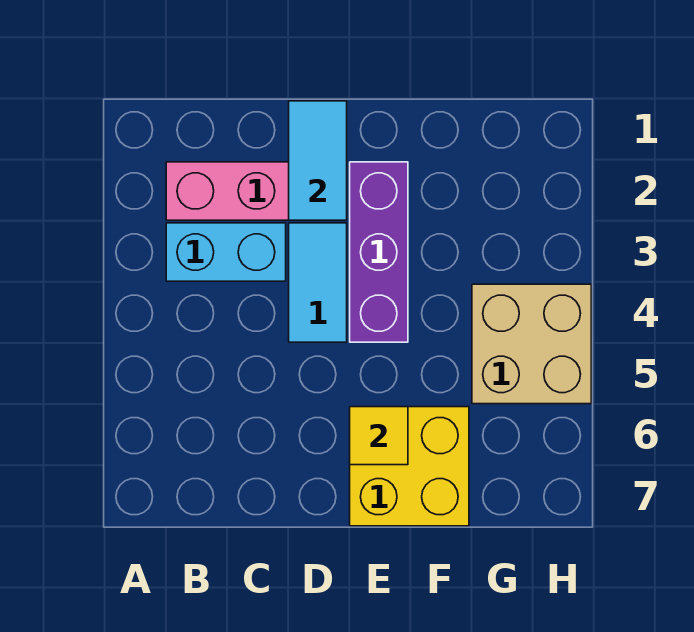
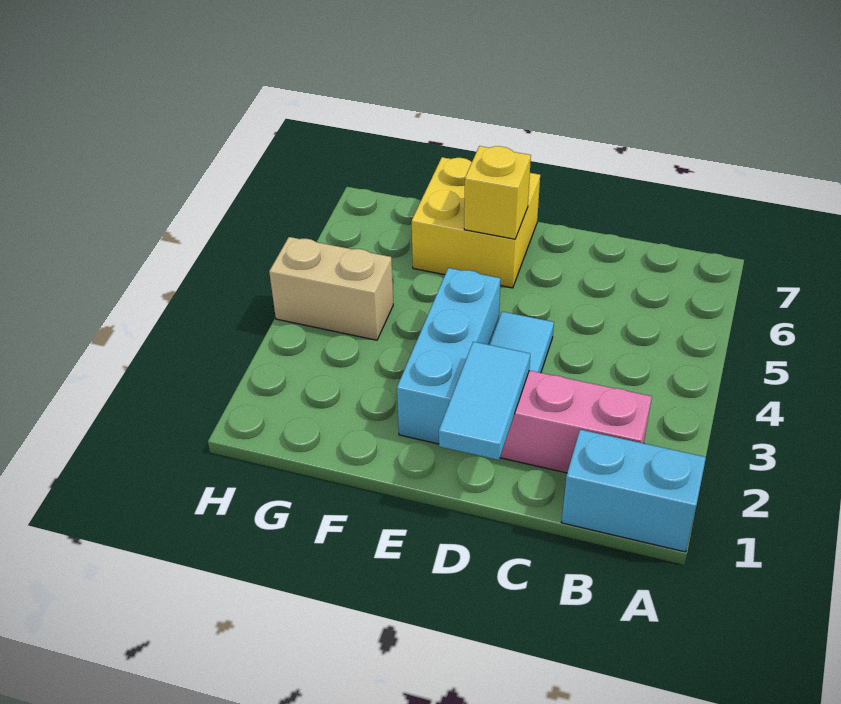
cyan brick B3:C3 level 1 -> cyan brick A1:B1 level 1
purple brick E2:E4 level 1 -> cyan brick E2:E4 level 1
yellow tile E6 level 2 -> yellow brick E6 level 2
tan brick G4:H5 level 1 -> tan brick G4:H4 level 1

